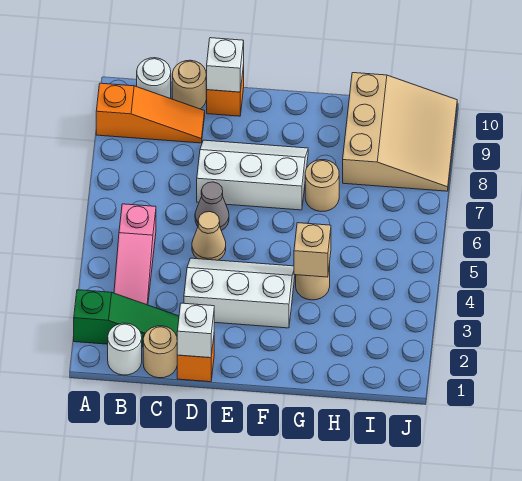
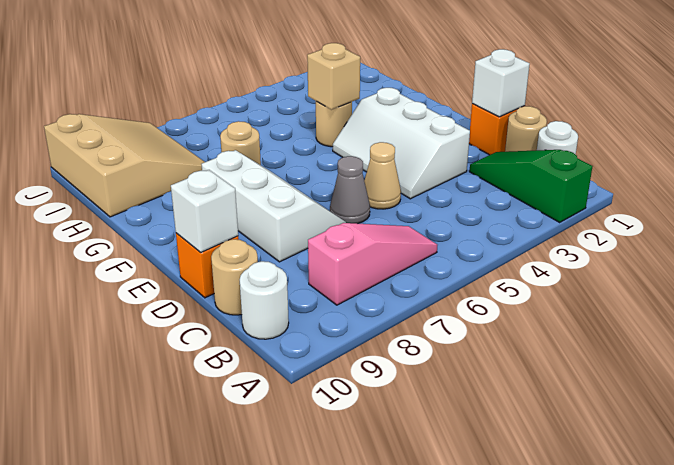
orange slope A9:C9 level 1 top A -> none
pink slope B3:B5 level 1 top 5 -> pink slope B6:B8 level 1 top 8
white slope D7:F8 level 1 top 7 -> white slope D7:F8 level 1 top 8
tan slope H8:J10 level 1 top H -> tan slope H8:J10 level 1 top 10

